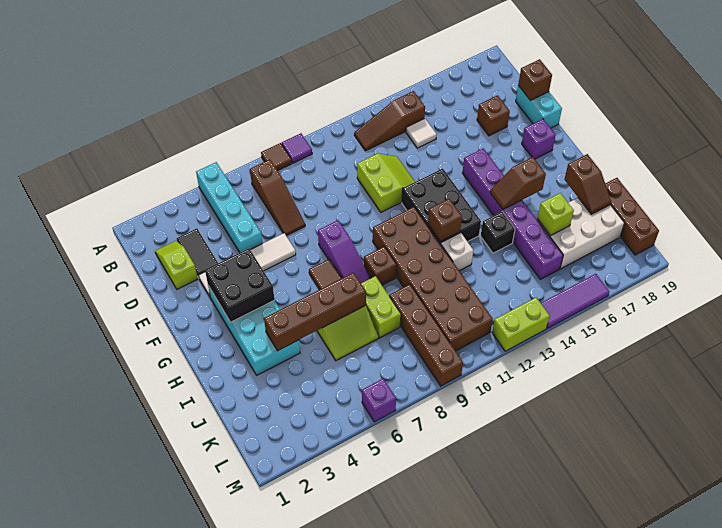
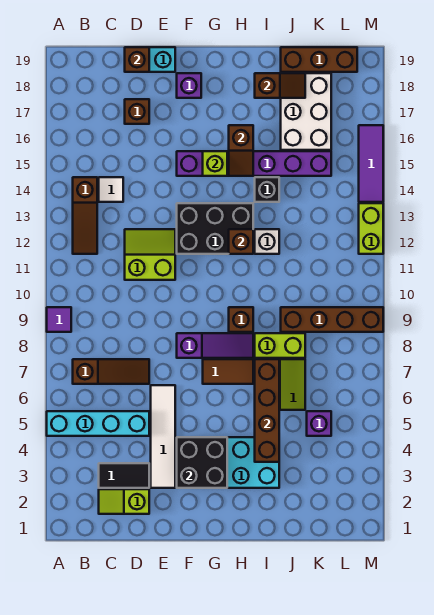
brown tile A8 level 1 -> none
brown brick G10:L11 level 1 -> none
lime brick J16 level 2 -> lime brick G15 level 2
purple brick M6 level 1 -> purple brick K5 level 1

